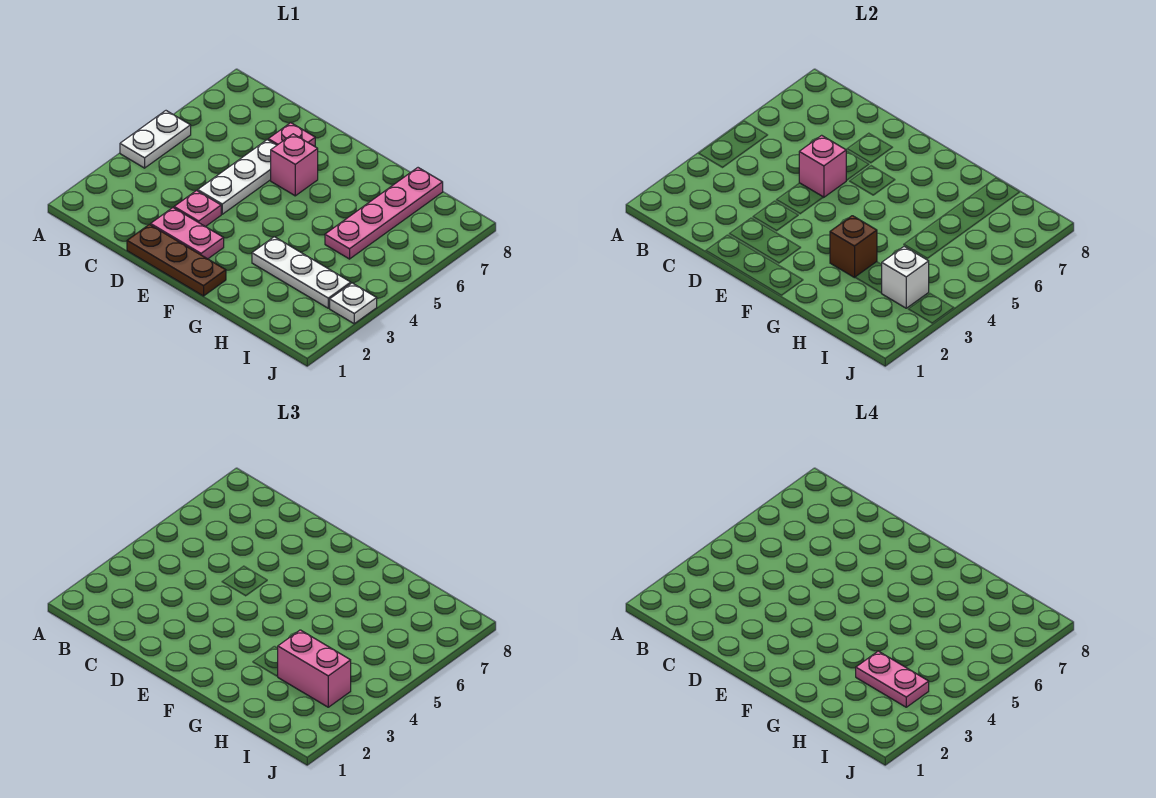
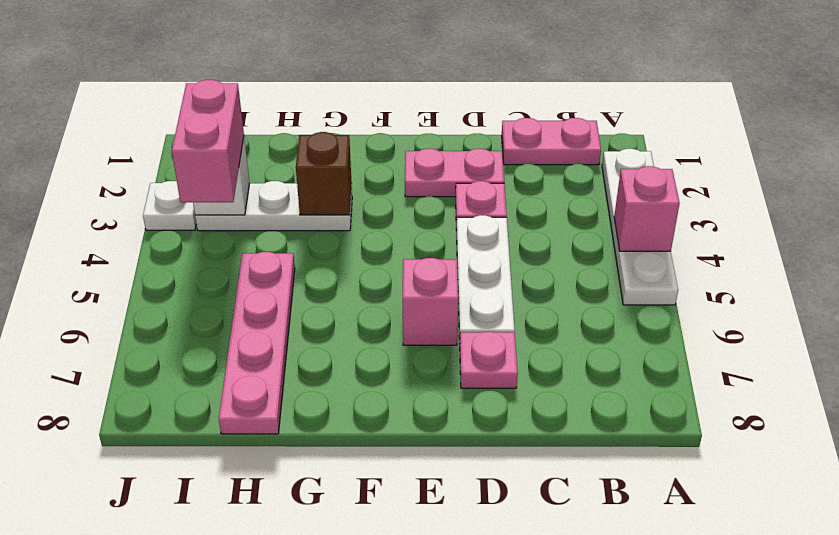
white plate A4:A5 level 1 -> white plate A2:A5 level 1
brown plate D1:F1 level 1 -> none
pink brick D5 level 2 -> pink brick A4 level 2
pink brick H3:I3 level 3 -> pink brick I3:I4 level 3
pink plate H3:I3 level 4 -> pink plate B1:C1 level 1

